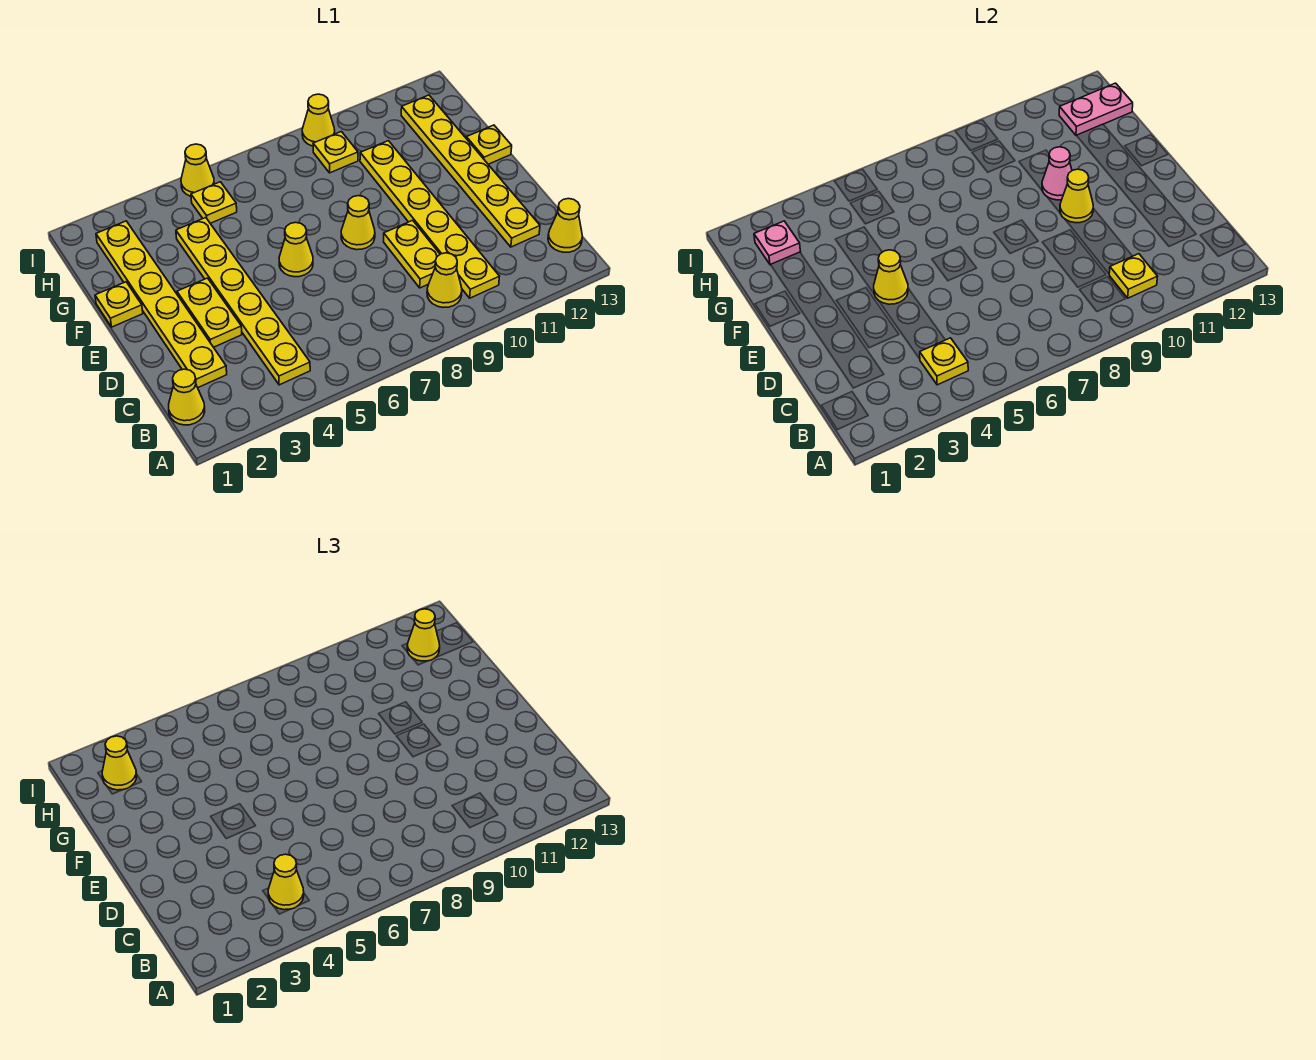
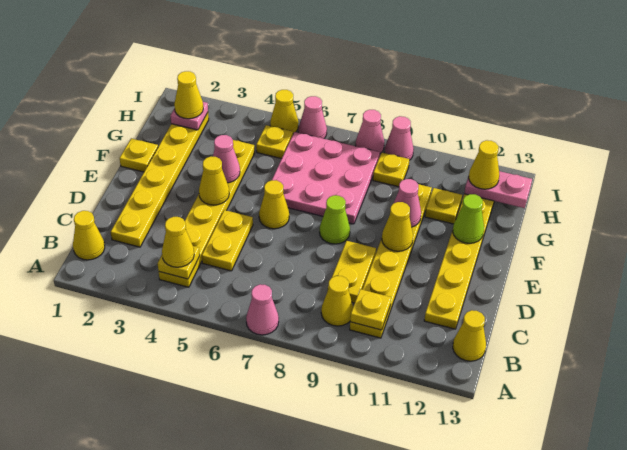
none -> pink cone A7 level 1
yellow plate D3:E3 level 1 -> yellow plate C5:D5 level 1
yellow cone E8 level 1 -> lime cone E8 level 1
none -> pink cone F4 level 2
none -> pink plate F6:H8 level 1
none -> lime cone F12 level 2
yellow plate F13 level 1 -> yellow plate G11 level 1
none -> pink cone I6 level 1
none -> pink cone I8 level 1
yellow cone I9 level 1 -> pink cone I9 level 1

